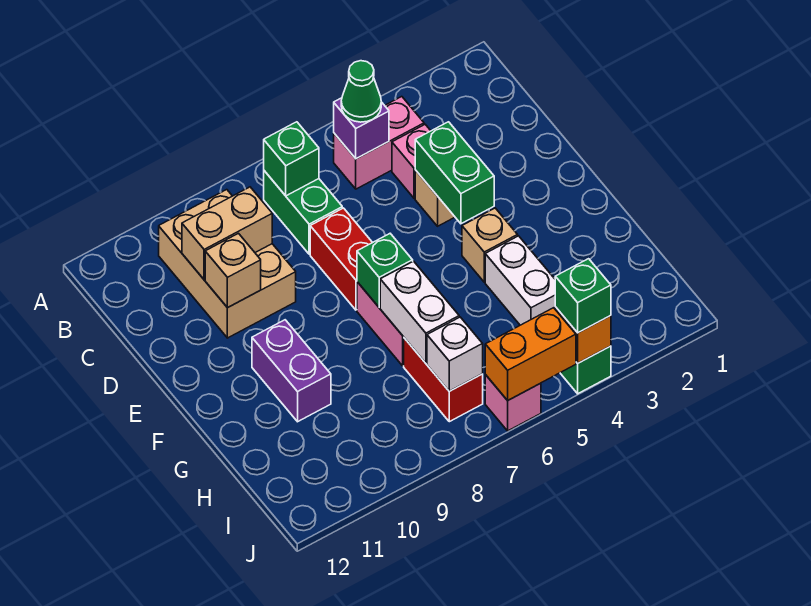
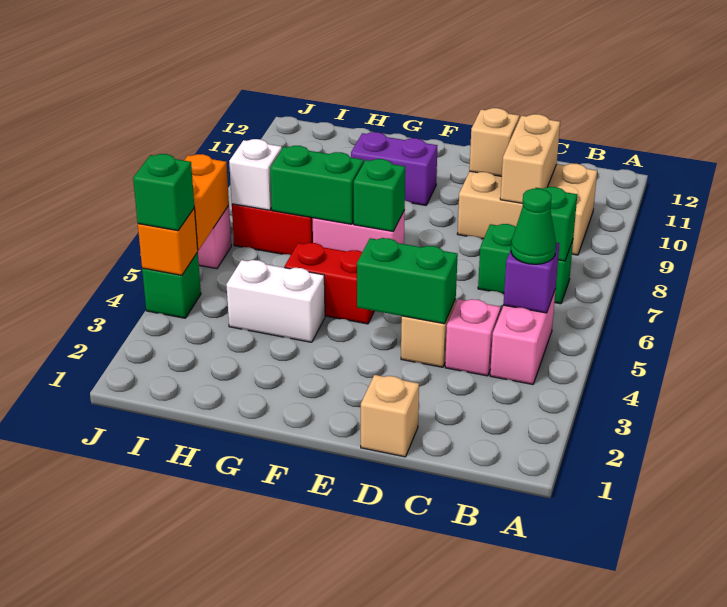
red brick D7:E7 level 1 -> red brick F5:G5 level 1
tan brick F4 level 1 -> tan brick D1 level 1
white brick G7:H7 level 2 -> green brick G7:H7 level 2

